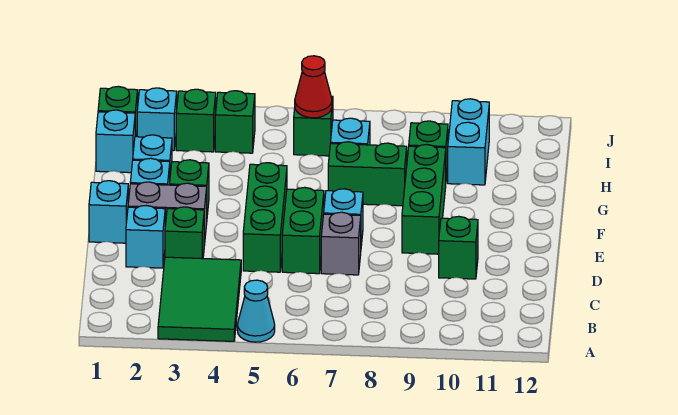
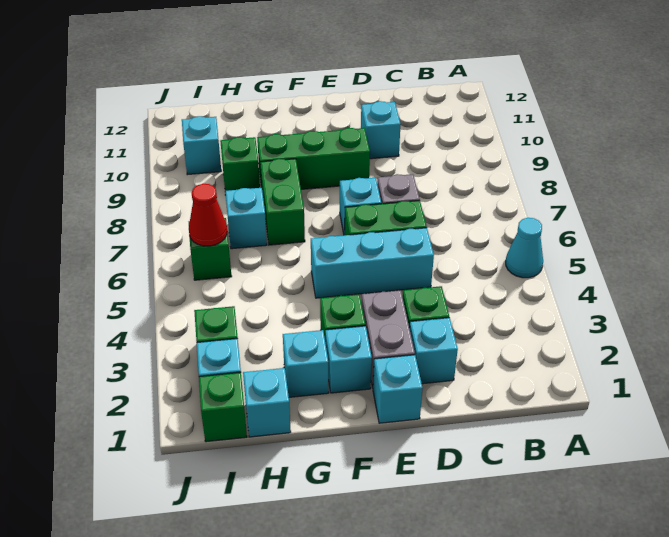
green tile A3:C4 level 1 -> none
green brick D5:F5 level 1 -> cyan brick D5:F5 level 1
green brick D10 level 1 -> cyan brick D10 level 1
cyan brick H10:I10 level 1 -> cyan brick I10 level 1
green brick I4 level 1 -> none

